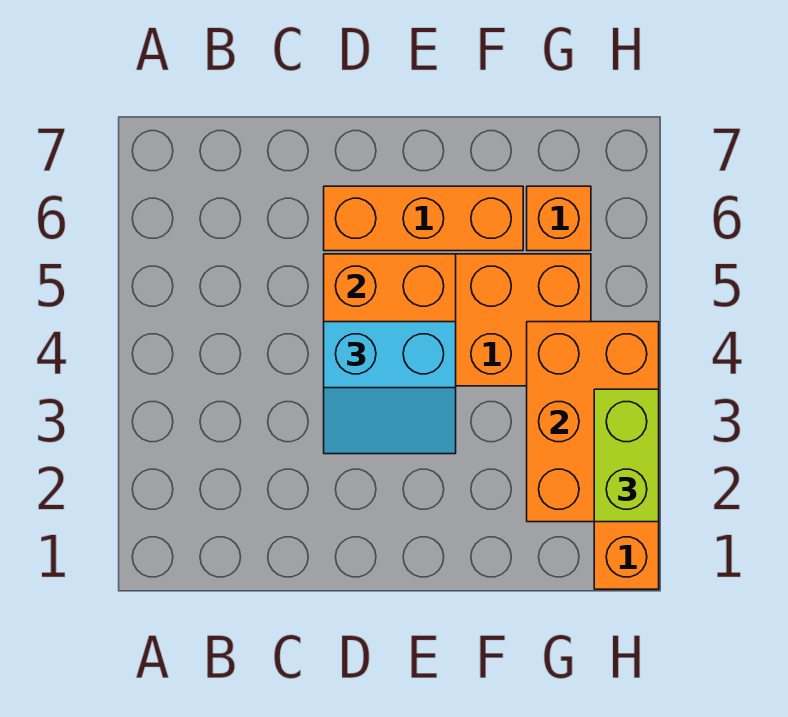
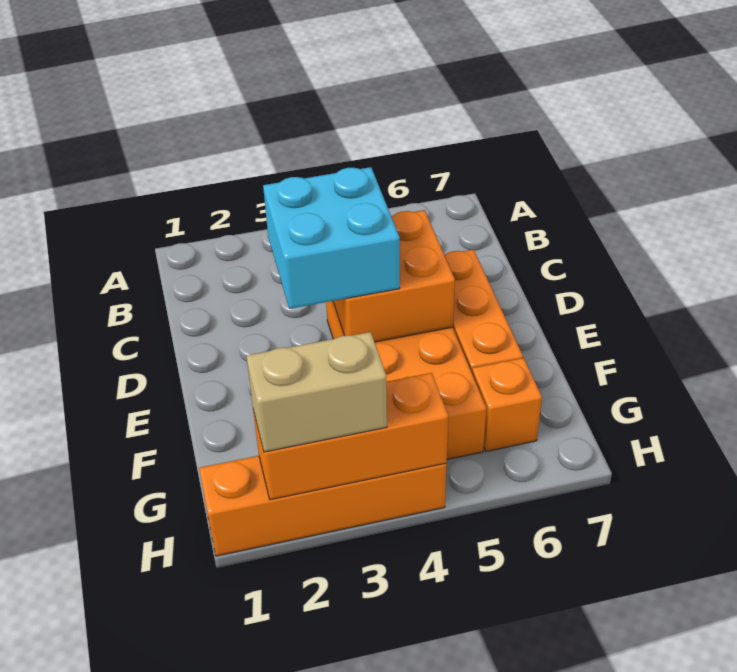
cyan slope D3:E4 level 3 top 4 -> cyan brick D3:E4 level 3
orange brick G2:H4 level 2 -> orange brick H2:H4 level 2
lime brick H2:H3 level 3 -> tan brick H2:H3 level 3

